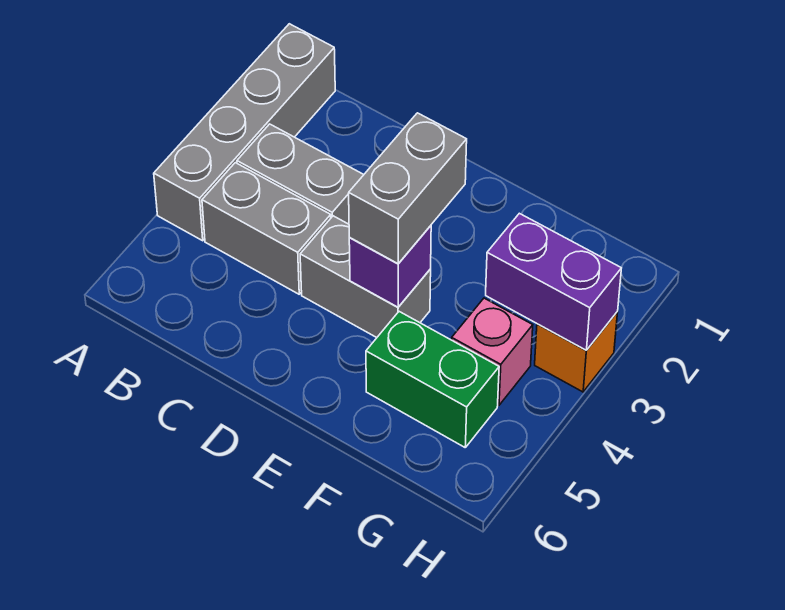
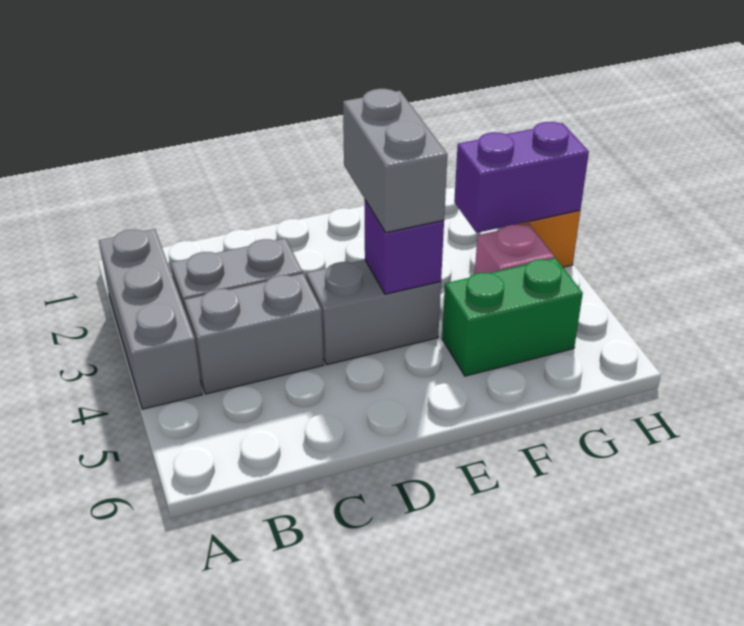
grey brick A1:A4 level 1 -> grey brick A2:A4 level 1

